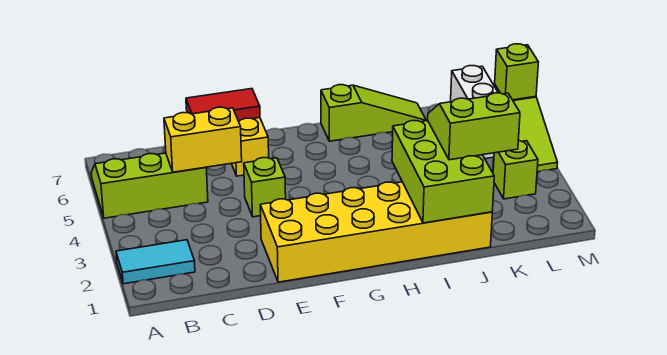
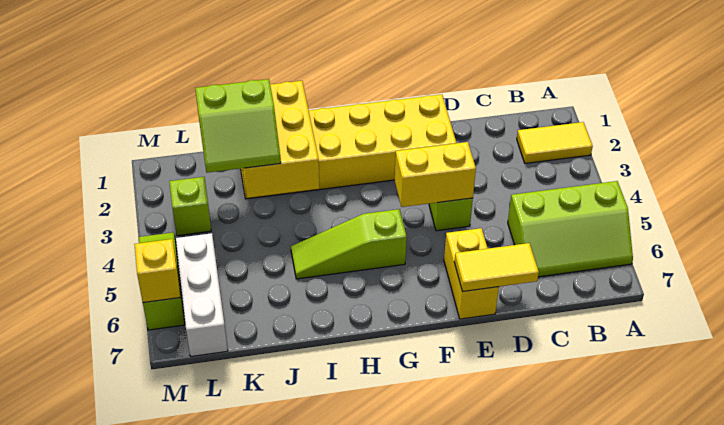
cyan tile A2:B2 level 1 -> yellow tile A2:B2 level 1
yellow brick C5:D5 level 2 -> yellow brick E4:F4 level 2
red tile D7:E7 level 2 -> yellow tile D7:E7 level 2
lime slope H7:J7 level 1 top H -> lime slope G5:I5 level 1 top G
lime brick I1:J3 level 2 -> yellow brick I1:J3 level 2
lime brick M6 level 2 -> yellow brick M6 level 2

